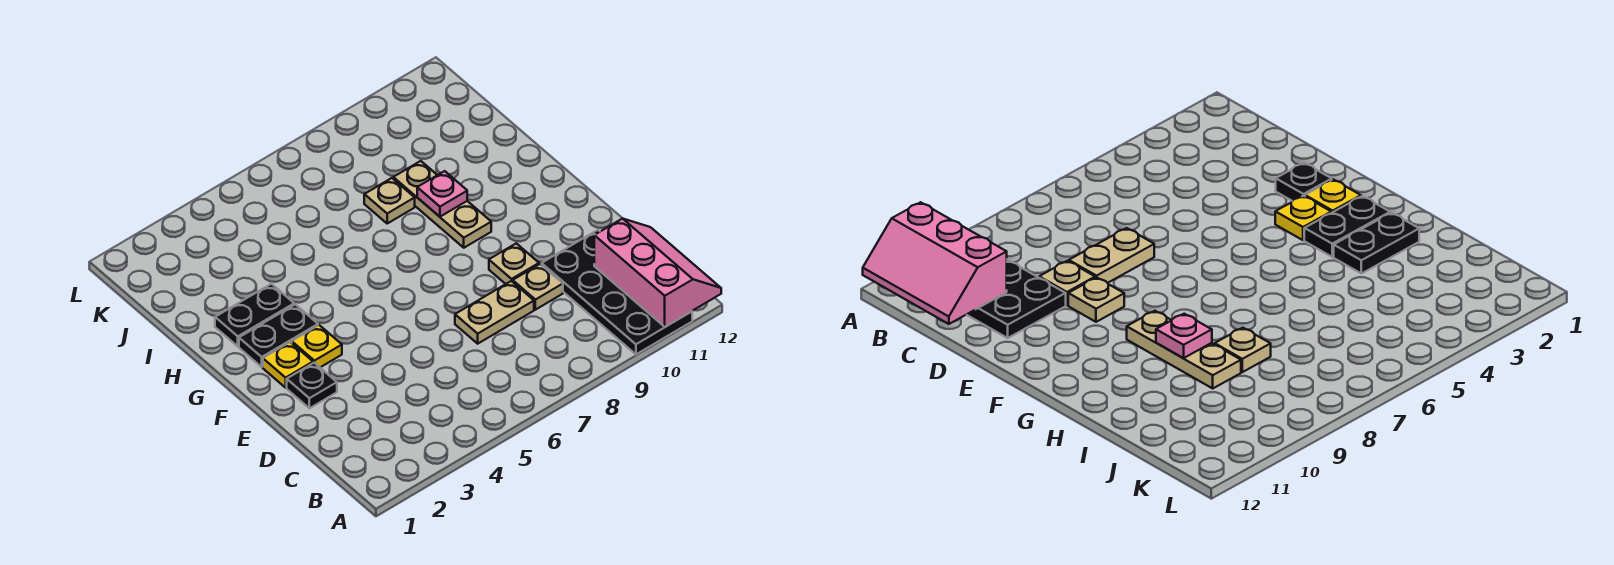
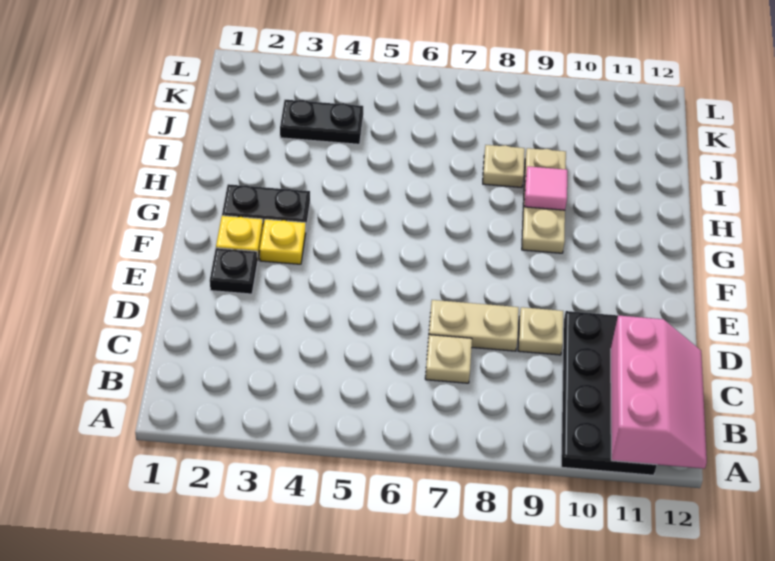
tan plate E9 level 1 -> tan plate C7 level 1
black plate H2:H3 level 1 -> black plate J3:J4 level 1
pink plate H9 level 2 -> pink tile H9 level 2

